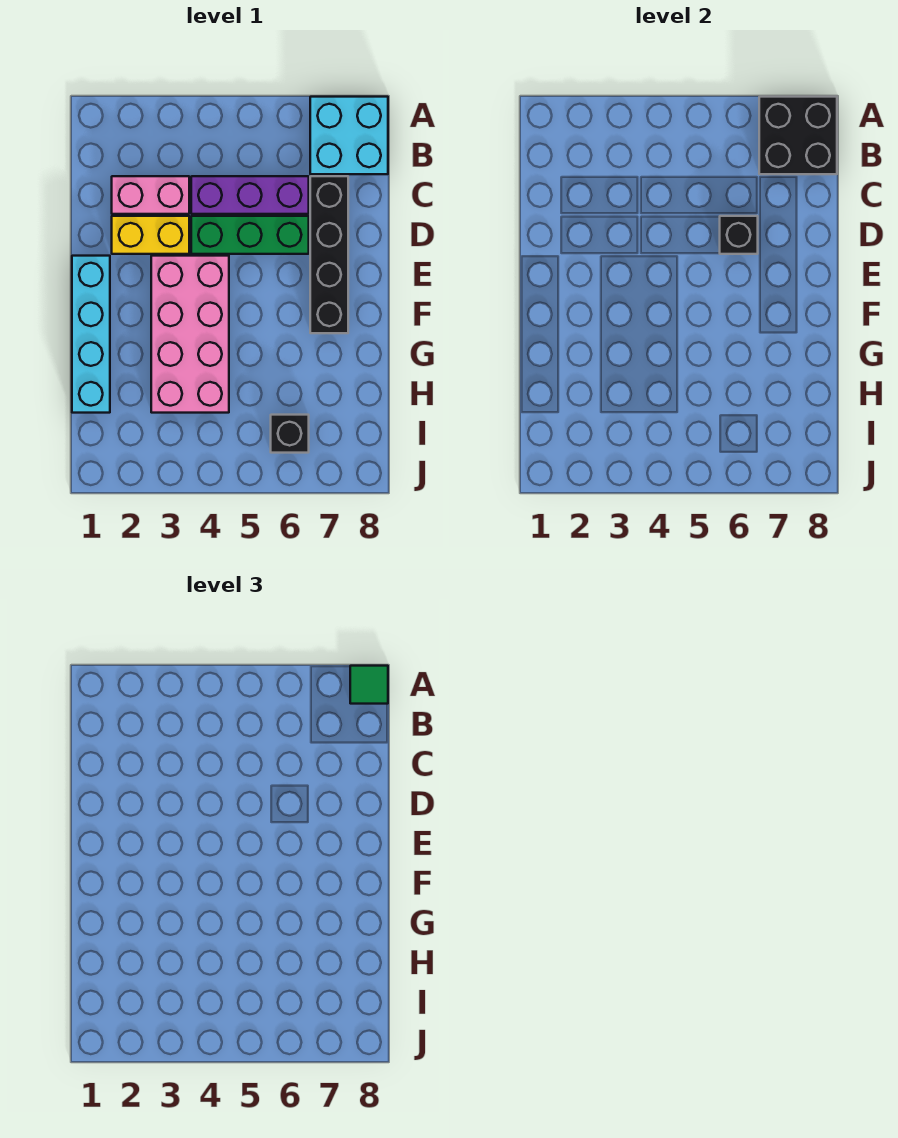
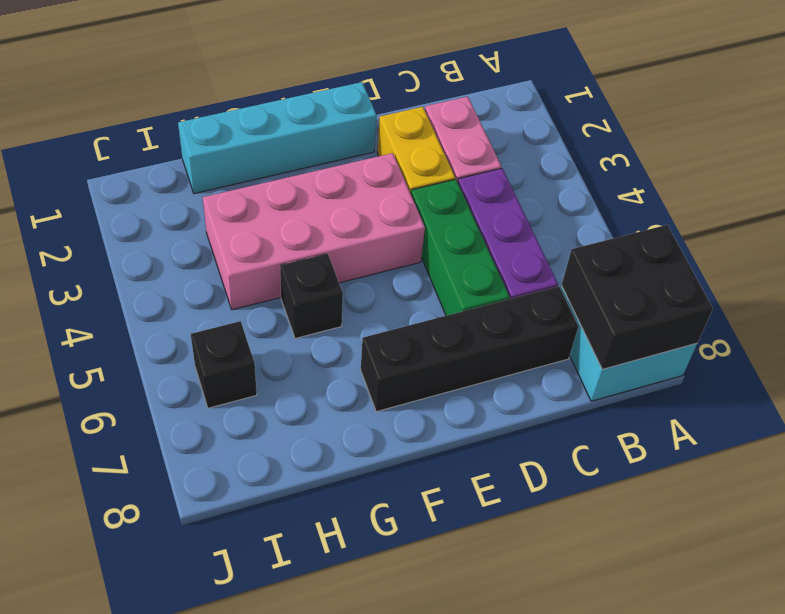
green tile A8 level 3 -> none
black brick D6 level 2 -> black brick G5 level 1

